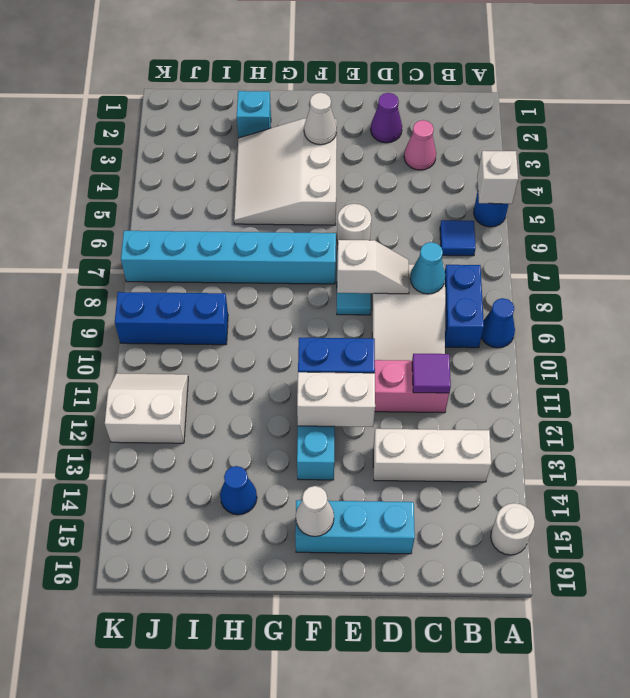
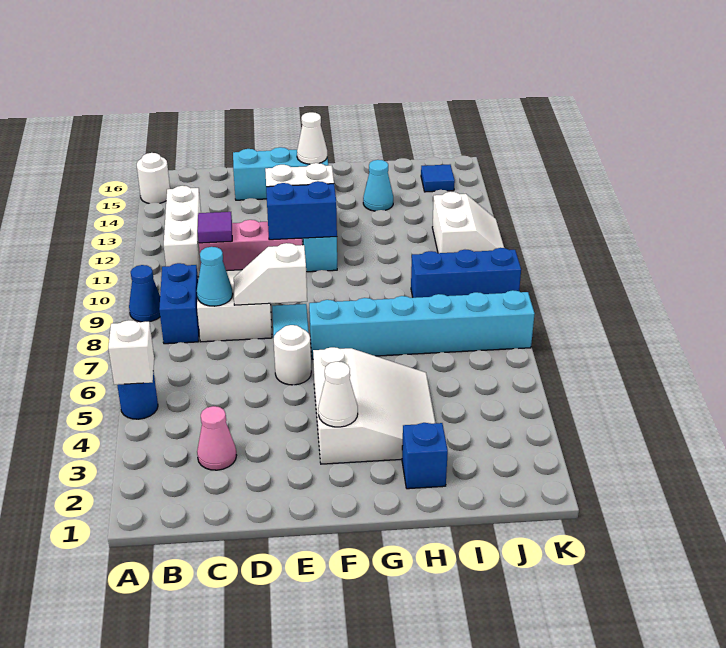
blue tile B6 level 1 -> blue tile J15 level 1
white brick B13:D13 level 1 -> white brick B11:B13 level 1
purple cone D2 level 1 -> none
cyan brick H2 level 1 -> blue brick H2 level 1
blue cone H14 level 1 -> cyan cone H14 level 1
white slope J11:K12 level 1 top 12 -> white slope J11:K12 level 1 top J

